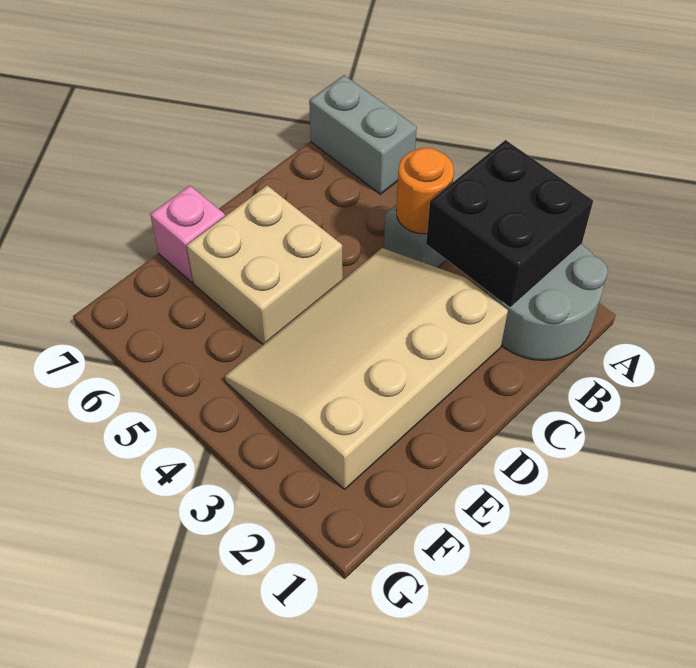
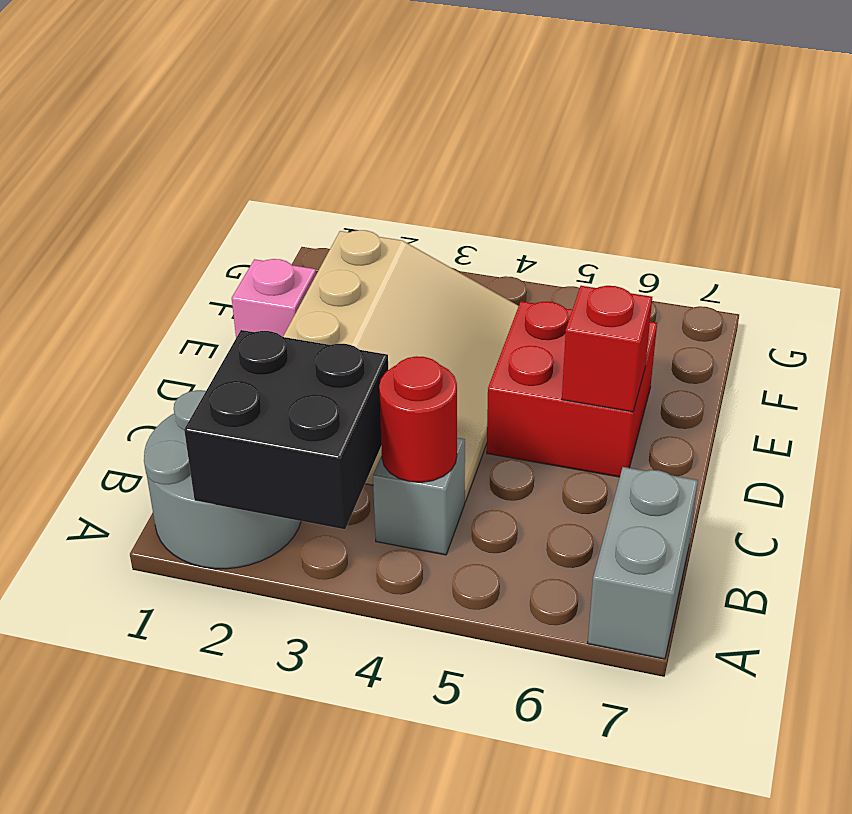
grey brick A6:A7 level 1 -> grey brick A7:B7 level 1
orange round brick B4 level 2 -> red round brick B4 level 2
tan brick D5:E6 level 1 -> red brick D5:E6 level 1
none -> red brick D6 level 2
pink brick E7 level 1 -> pink brick E1 level 1

